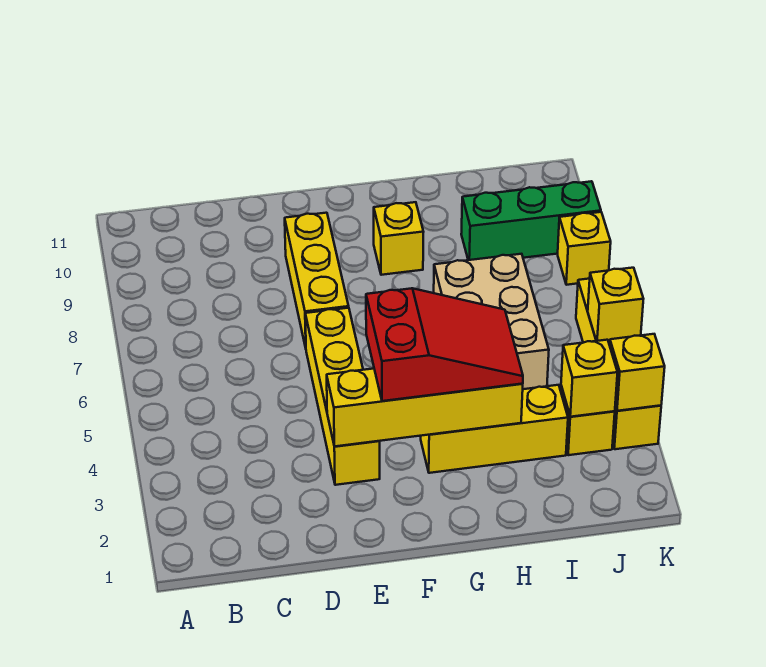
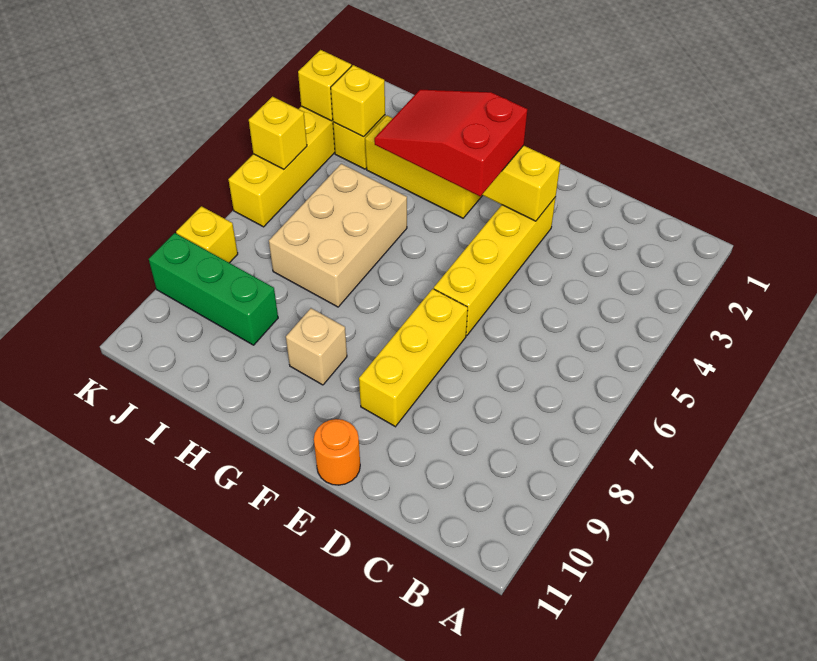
none -> orange round brick E11 level 1
yellow brick G9 level 1 -> tan brick G9 level 1

